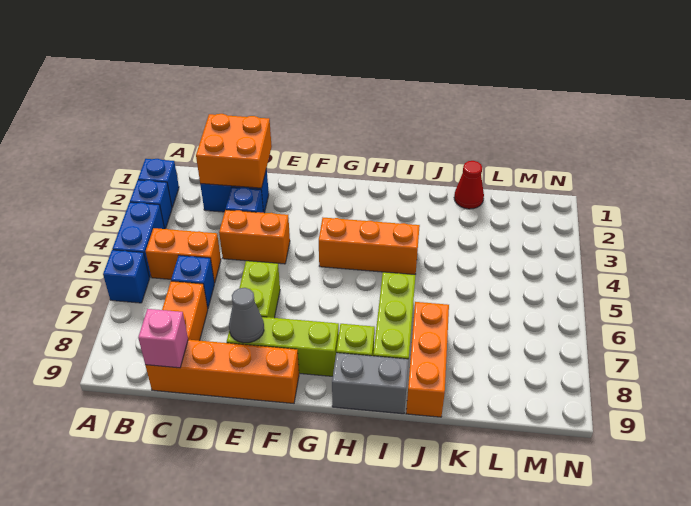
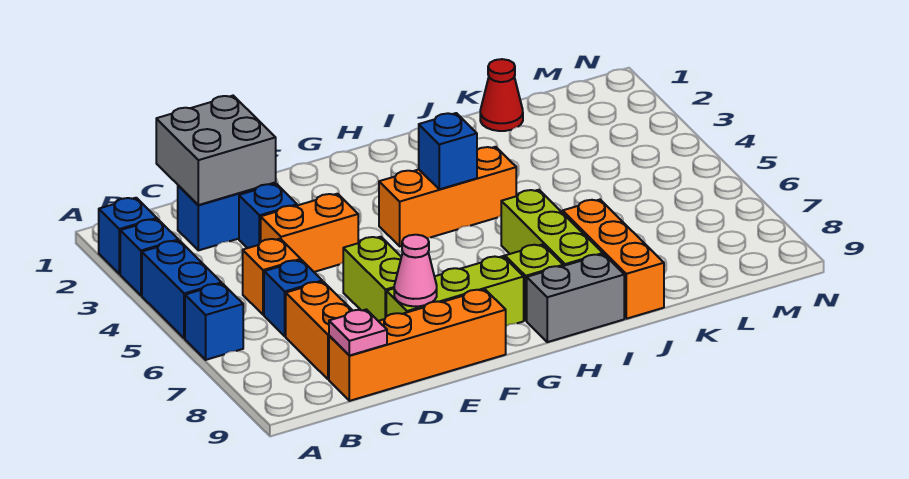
orange brick B5:C5 level 1 -> orange brick C5 level 1
orange brick C1:D2 level 2 -> grey brick C1:D2 level 2
pink brick C9 level 2 -> pink plate C9 level 2
grey cone E8 level 2 -> pink cone E8 level 2
none -> blue brick H4 level 2

